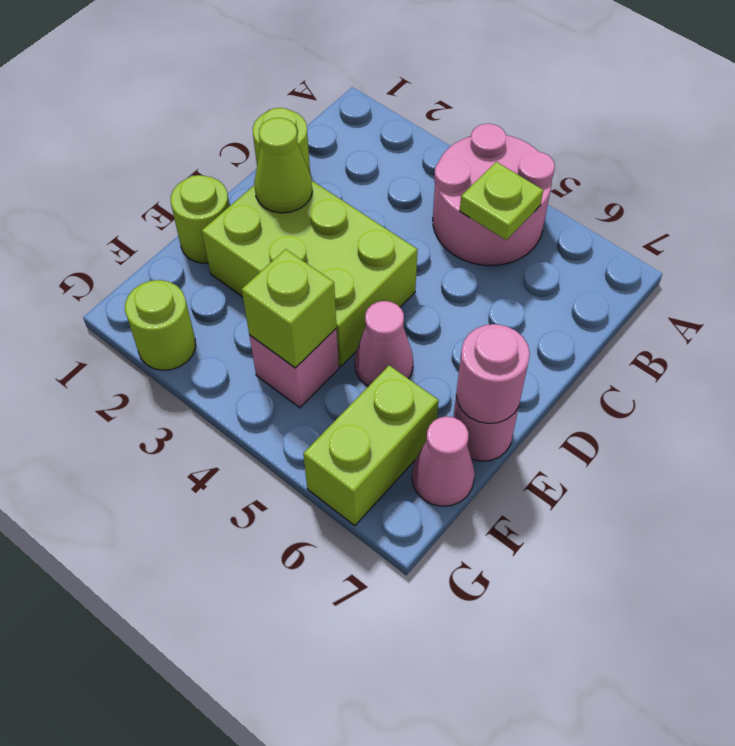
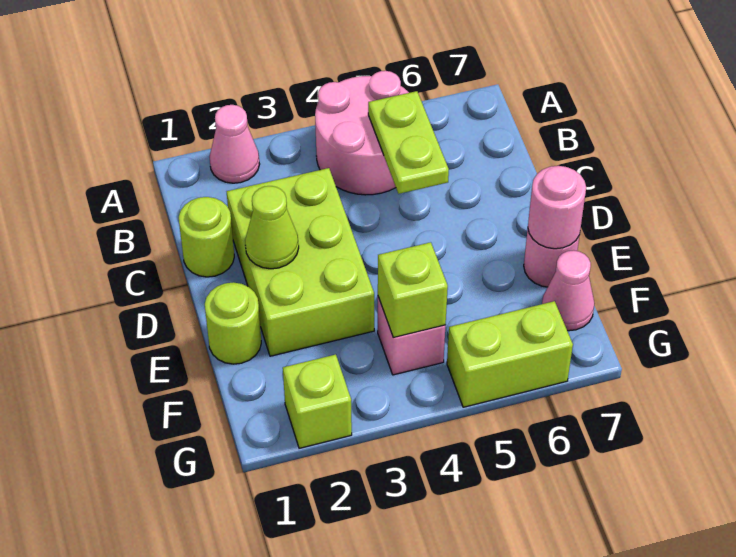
lime plate B5 level 2 -> lime plate B5:C5 level 2
lime brick D2:E4 level 1 -> lime brick C2:E3 level 1
pink cone E5 level 1 -> pink cone A2 level 1
lime brick F6:G6 level 1 -> lime brick G5:G6 level 1
lime round brick G2 level 1 -> lime brick G2 level 1

